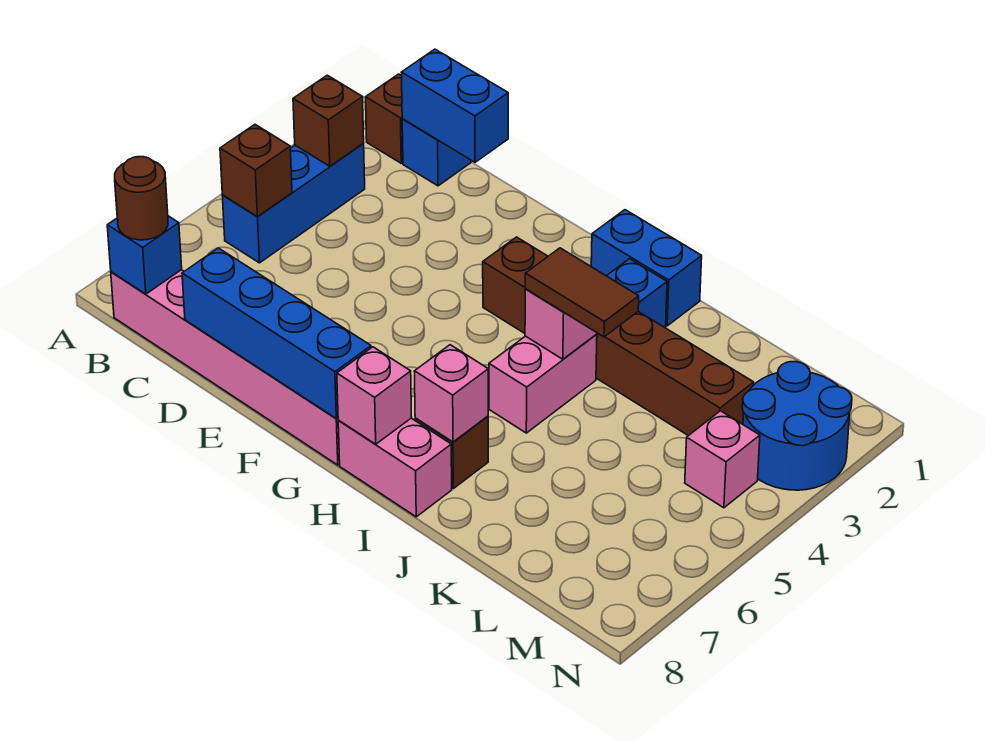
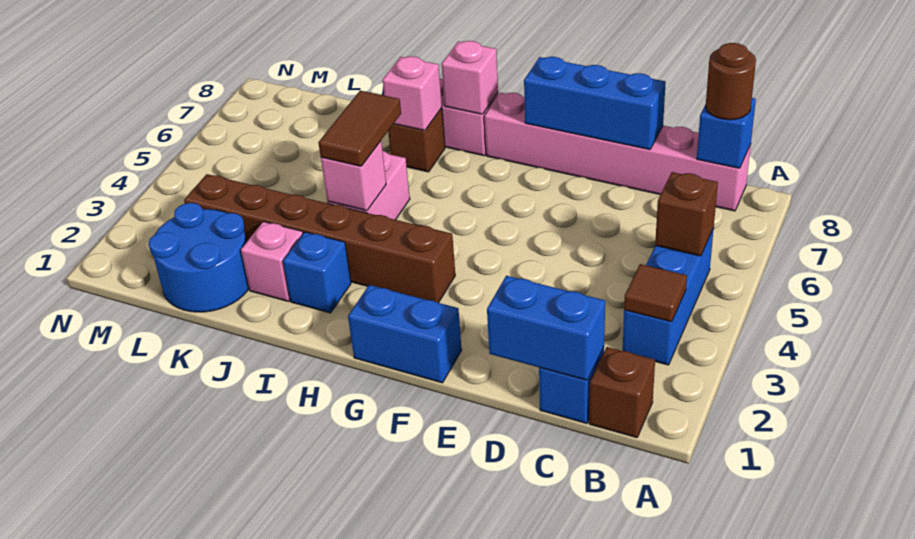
brown brick B3 level 2 -> brown tile B3 level 2
blue brick D8:G8 level 2 -> blue brick D8:F8 level 2
blue brick H1:I1 level 1 -> blue brick F1:G1 level 1
brown tile I4:J4 level 3 -> brown tile I4:I5 level 3
blue round brick M2:N3 level 1 -> blue round brick K1:L2 level 1
pink brick M4 level 1 -> pink brick J2 level 1

